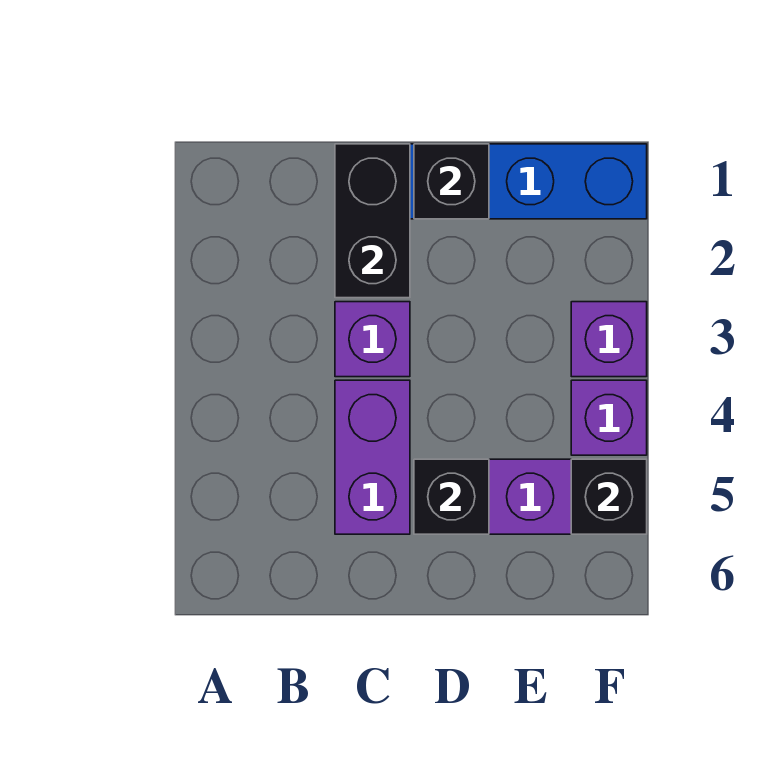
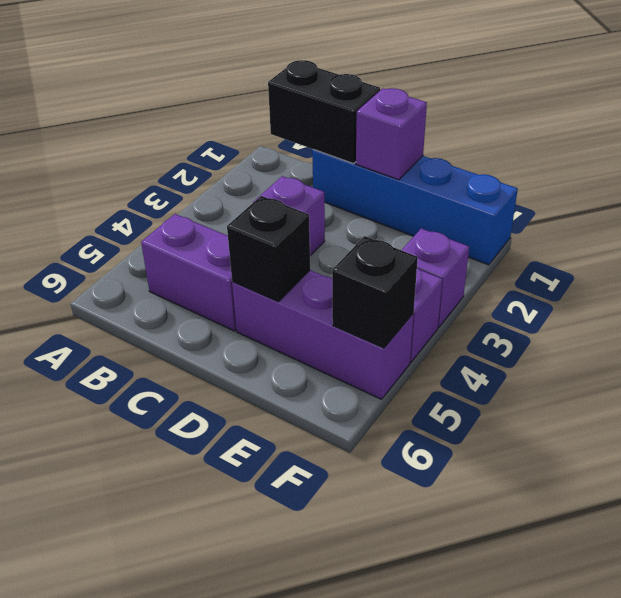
black brick C1:C2 level 2 -> black brick B1:C1 level 2
purple brick C4:C5 level 1 -> purple brick B5:C5 level 1
black brick D1 level 2 -> purple brick D1 level 2

